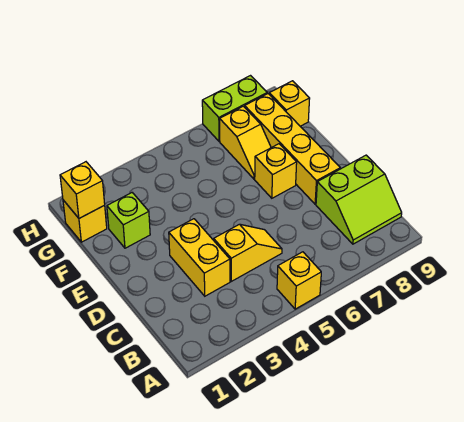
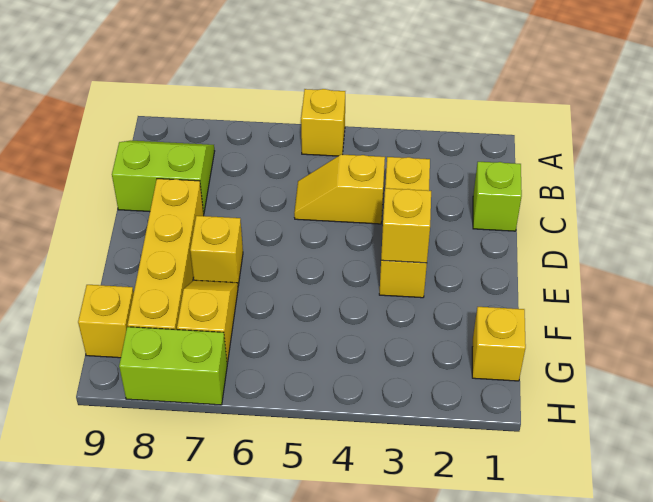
yellow brick C3:D3 level 1 -> yellow brick C3:E3 level 1
lime brick F2 level 1 -> lime brick C1 level 1
yellow brick G1 level 2 -> yellow brick E3 level 2

